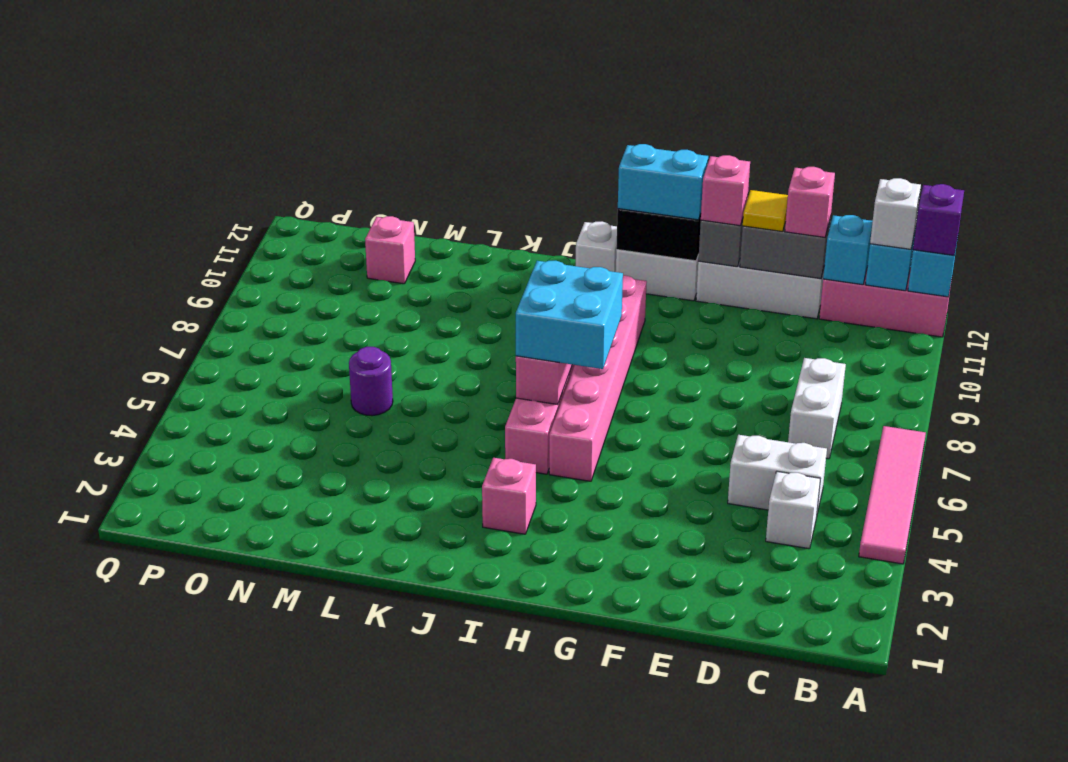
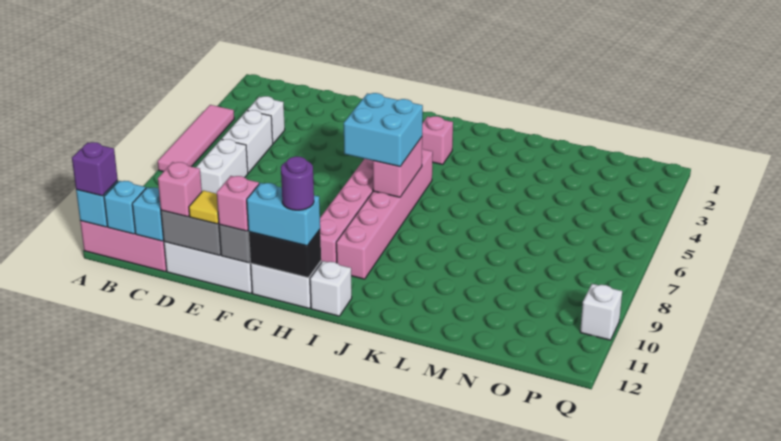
white brick B12 level 3 -> white brick Q10 level 1
white brick C5:D5 level 1 -> white brick C5:C6 level 1
purple round brick M6 level 1 -> purple round brick H12 level 4
pink brick N11 level 1 -> none

